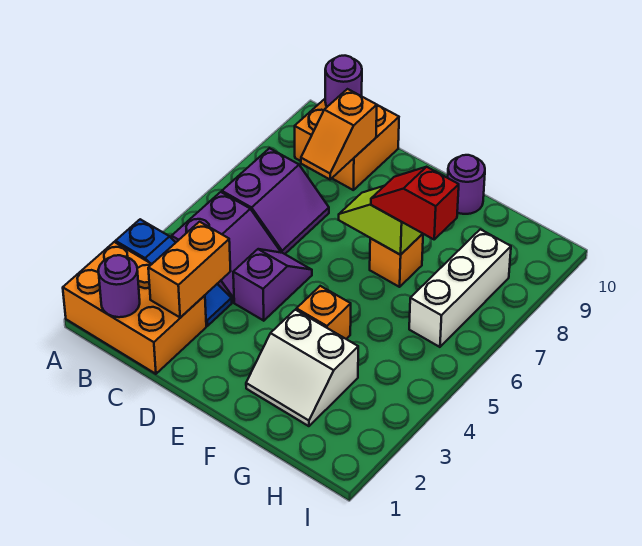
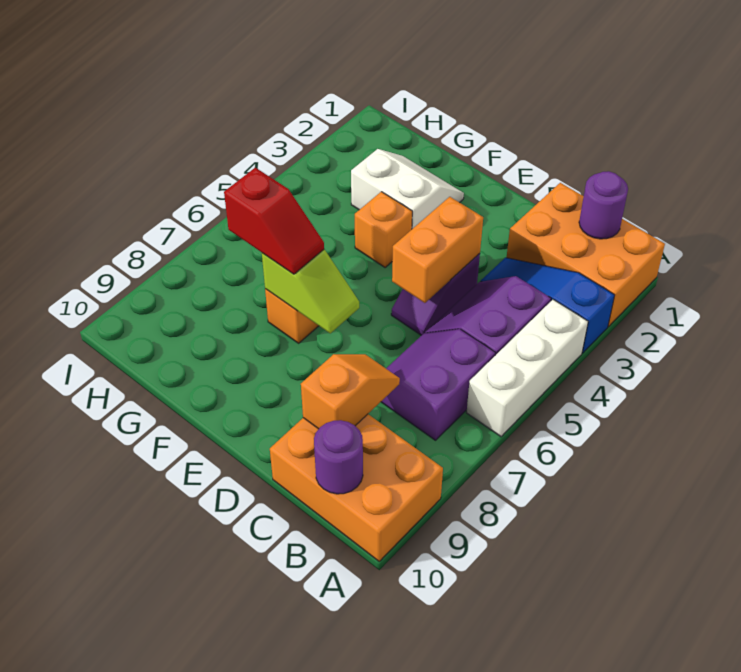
orange brick B9:C10 level 1 -> orange brick A9:C10 level 1
orange brick C2:C3 level 2 -> orange brick D4:D5 level 2
purple round brick F10 level 1 -> none
white brick H6:H8 level 1 -> white brick A4:A6 level 1

